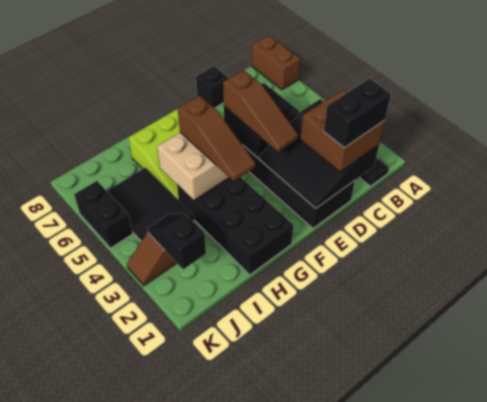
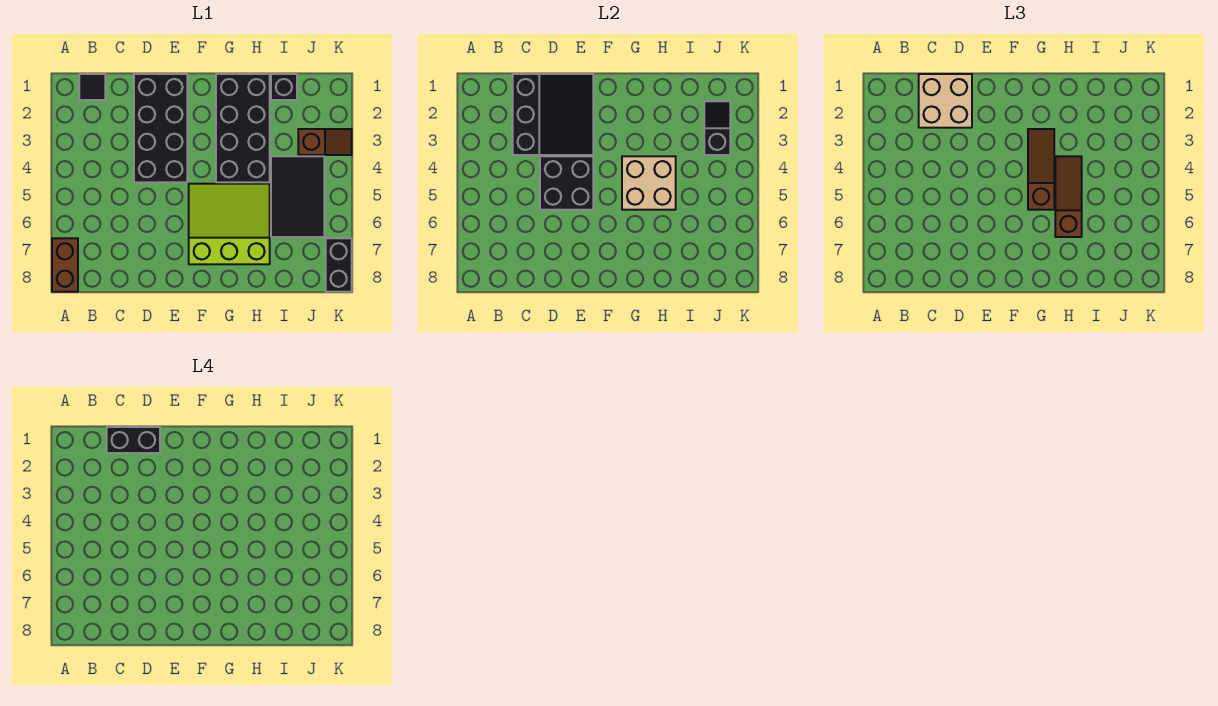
brown brick C1:D2 level 3 -> tan brick C1:D2 level 3
black brick D8 level 1 -> black brick I1 level 1
brown slope E3:E5 level 3 top 5 -> brown slope H4:H6 level 3 top 6
black slope J2:J3 level 2 top 2 -> black slope J2:J3 level 2 top 3
black brick K5:K6 level 1 -> black brick K7:K8 level 1

